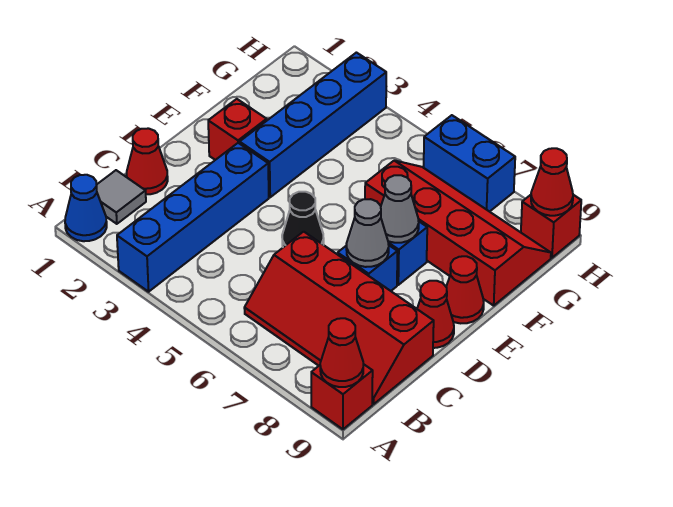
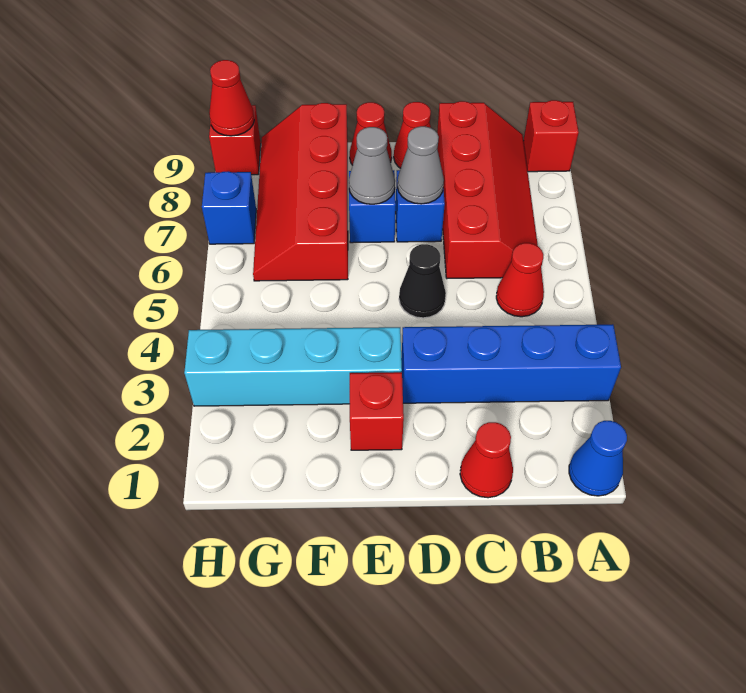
red cone A9 level 2 -> red cone B5 level 1
grey tile B1 level 1 -> none
blue brick E3:H3 level 1 -> cyan brick E3:H3 level 1
blue brick H6:H7 level 1 -> blue brick H7 level 1

